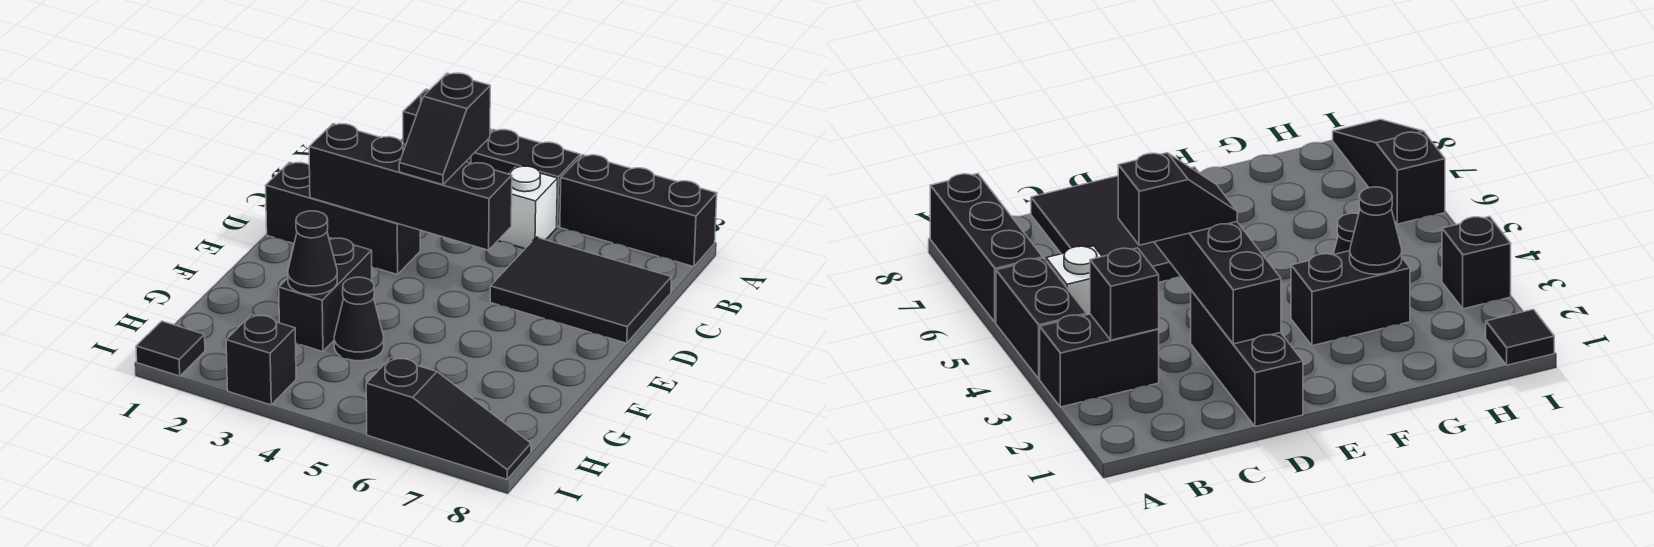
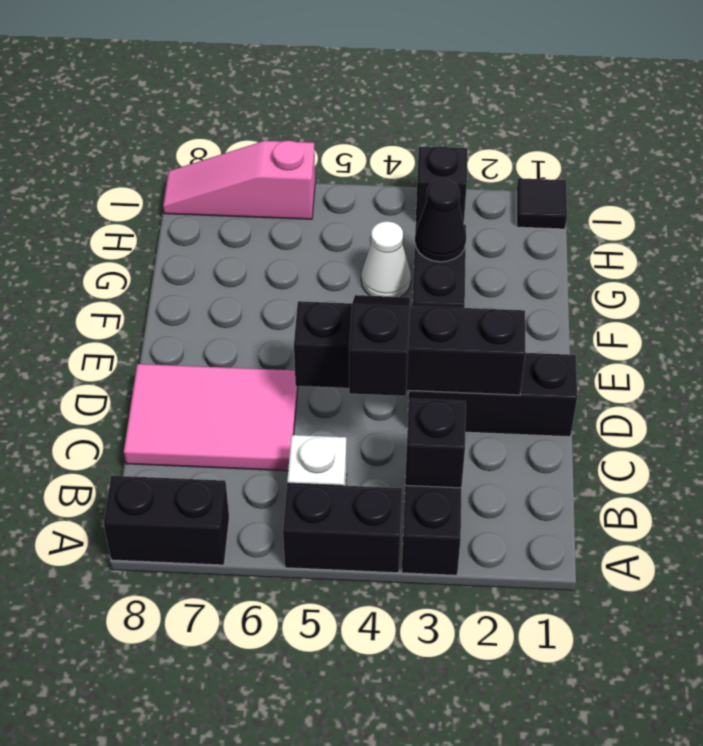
black brick A6:A8 level 1 -> black brick A7:A8 level 1
black tile C6:D8 level 1 -> pink tile C6:D8 level 1
black cone G4 level 1 -> white cone G4 level 1
black slope I6:I8 level 1 top 6 -> pink slope I6:I8 level 1 top 6

